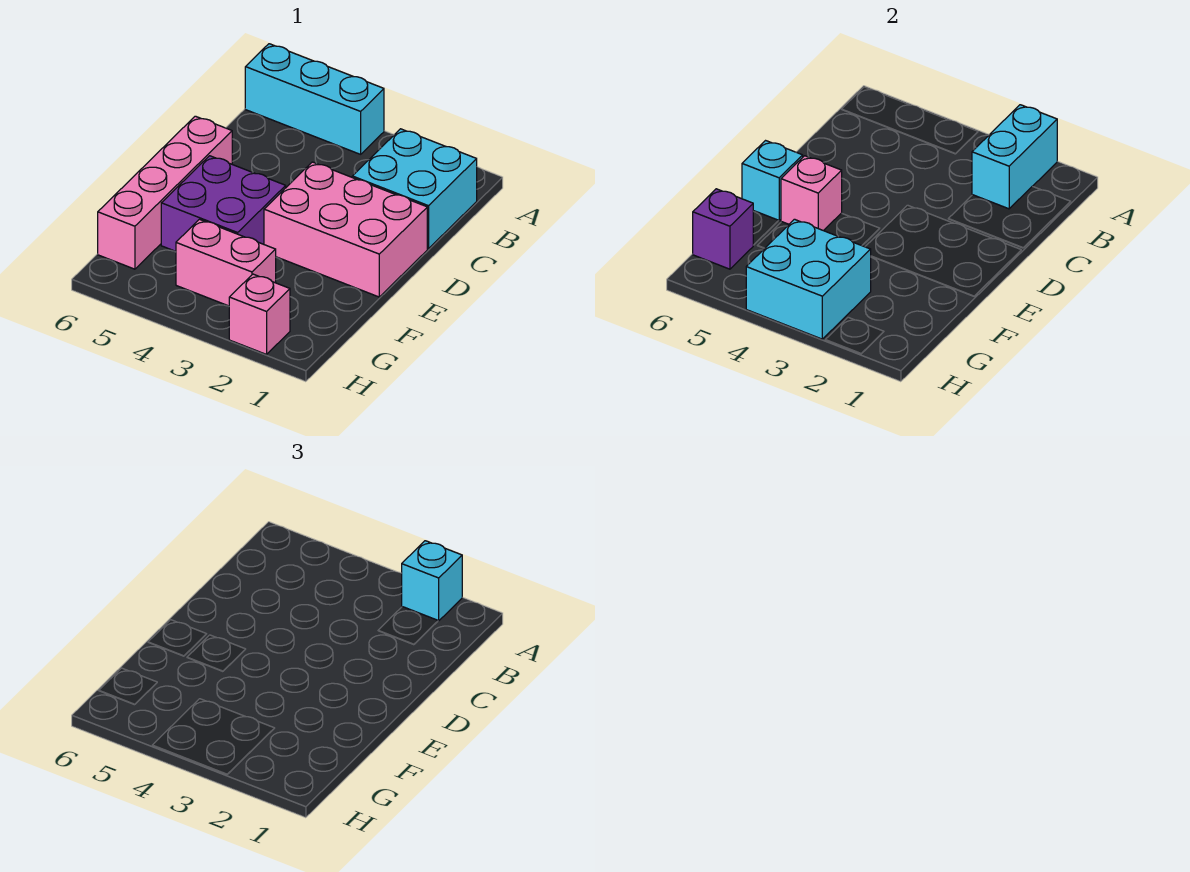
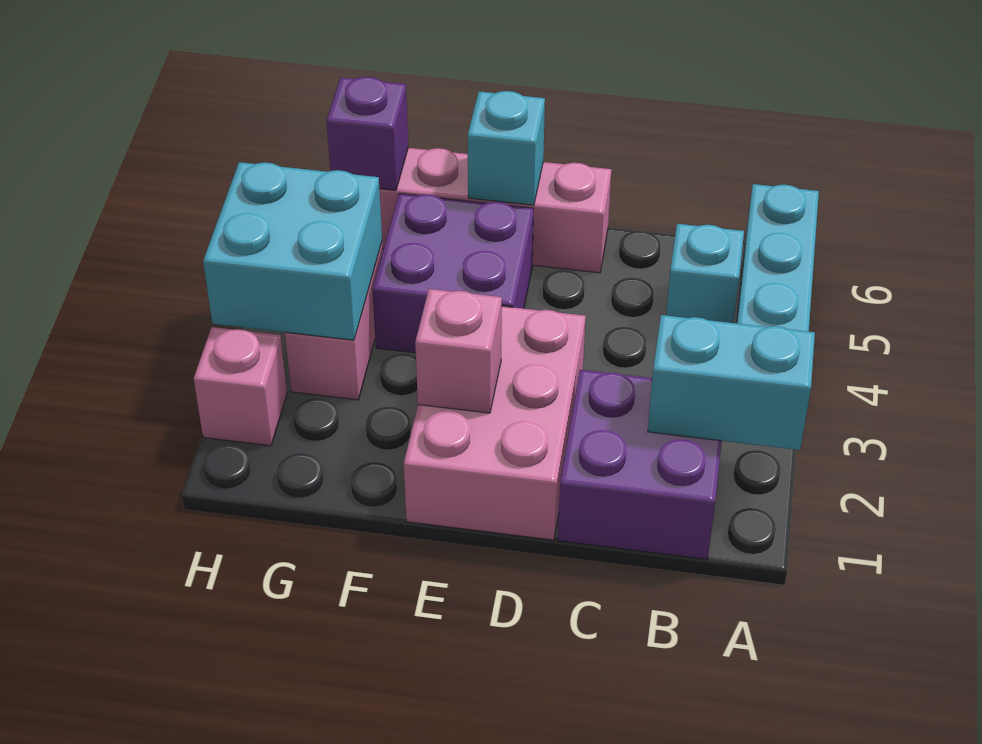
cyan brick A2 level 3 -> cyan brick B5 level 1
cyan brick B1:C2 level 1 -> purple brick B1:C2 level 1
pink brick E5 level 2 -> pink brick E2 level 2

